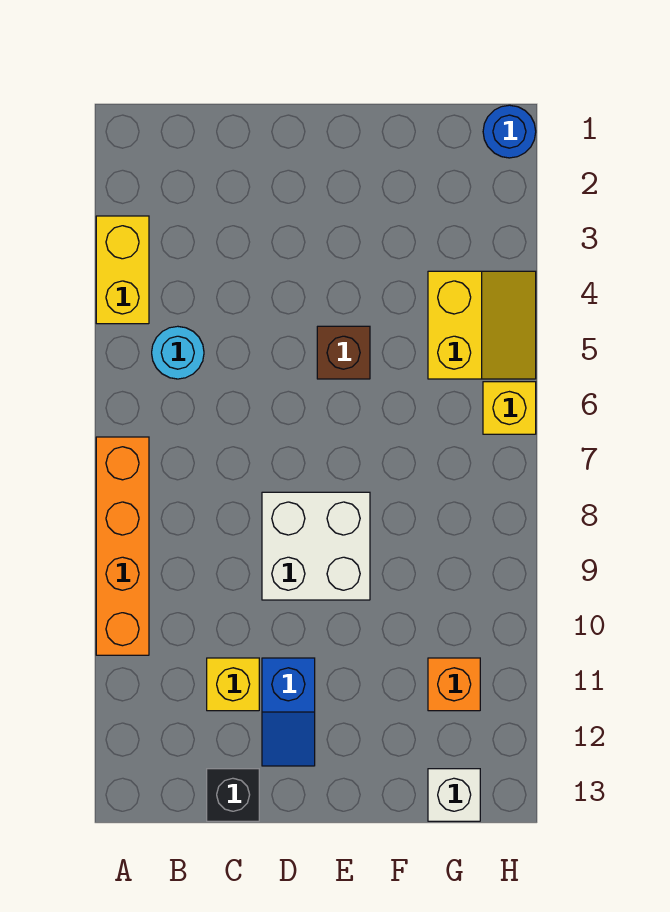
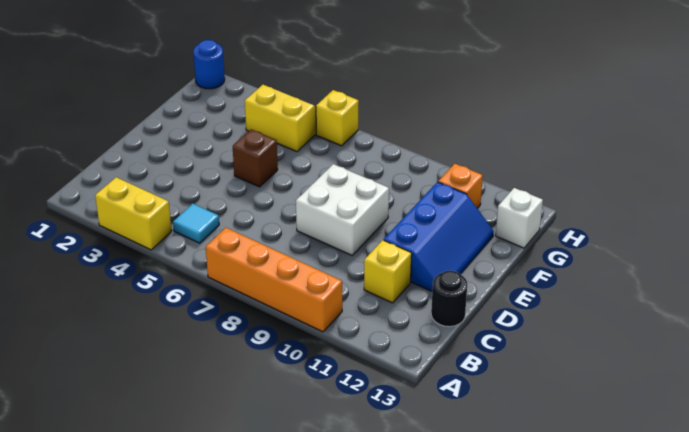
cyan round brick B5 level 1 -> cyan tile B5 level 1
black brick C13 level 1 -> black round brick C13 level 1
blue slope D11:D12 level 1 top 11 -> blue slope D11:F12 level 1 top 11

